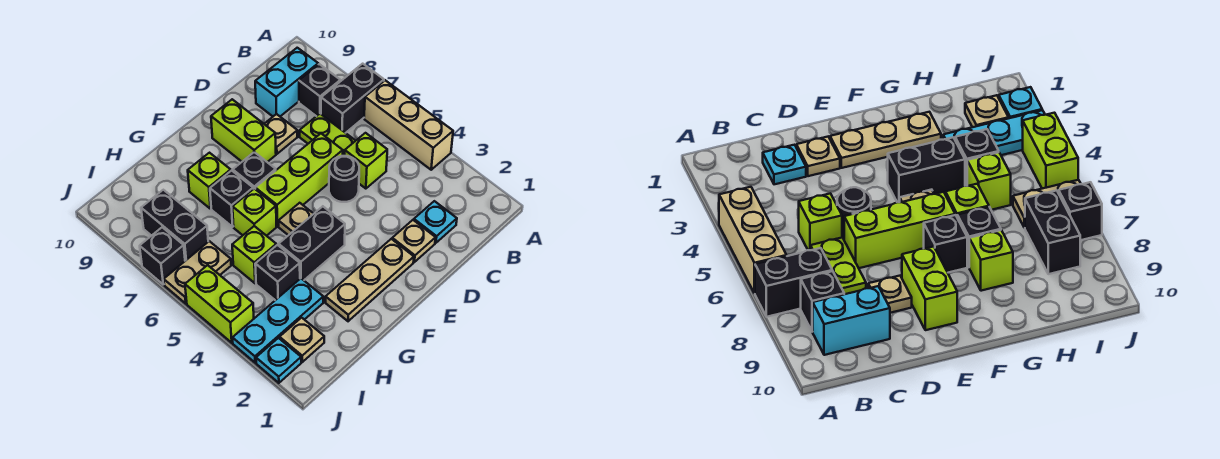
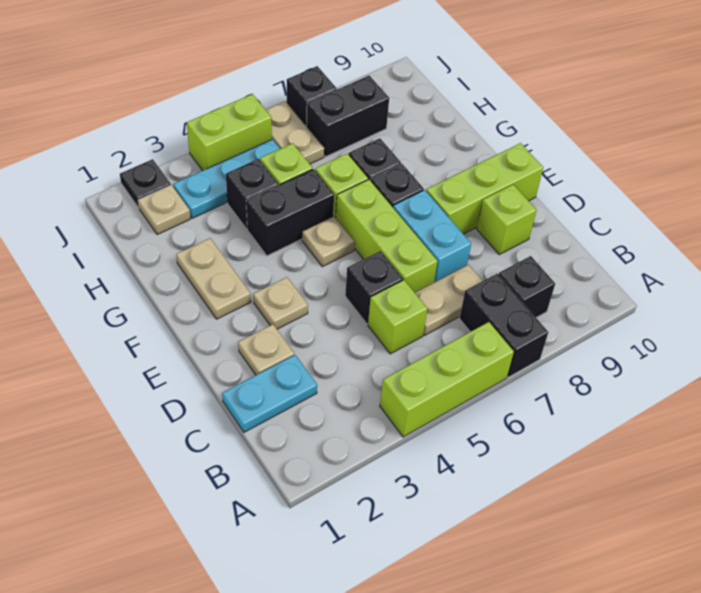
tan brick A4:A6 level 1 -> lime brick A4:A6 level 1
cyan brick B9:C9 level 1 -> cyan brick D7:E7 level 1
cyan plate C2 level 1 -> cyan plate C1:C2 level 1
lime plate C6:C7 level 1 -> tan plate C6:C7 level 1
black round brick D5 level 1 -> black brick D5 level 1
tan plate D8 level 1 -> tan plate E3 level 1
tan plate E2:G2 level 1 -> tan plate F2:G2 level 1
lime brick E8:E9 level 1 -> lime brick E8:E10 level 1
black brick F4:G4 level 1 -> black brick G4:G5 level 1
lime brick G8 level 1 -> lime brick D9 level 1
cyan plate H3:J3 level 1 -> cyan plate I3:I5 level 1
cyan plate J2 level 1 -> black plate J2 level 1

